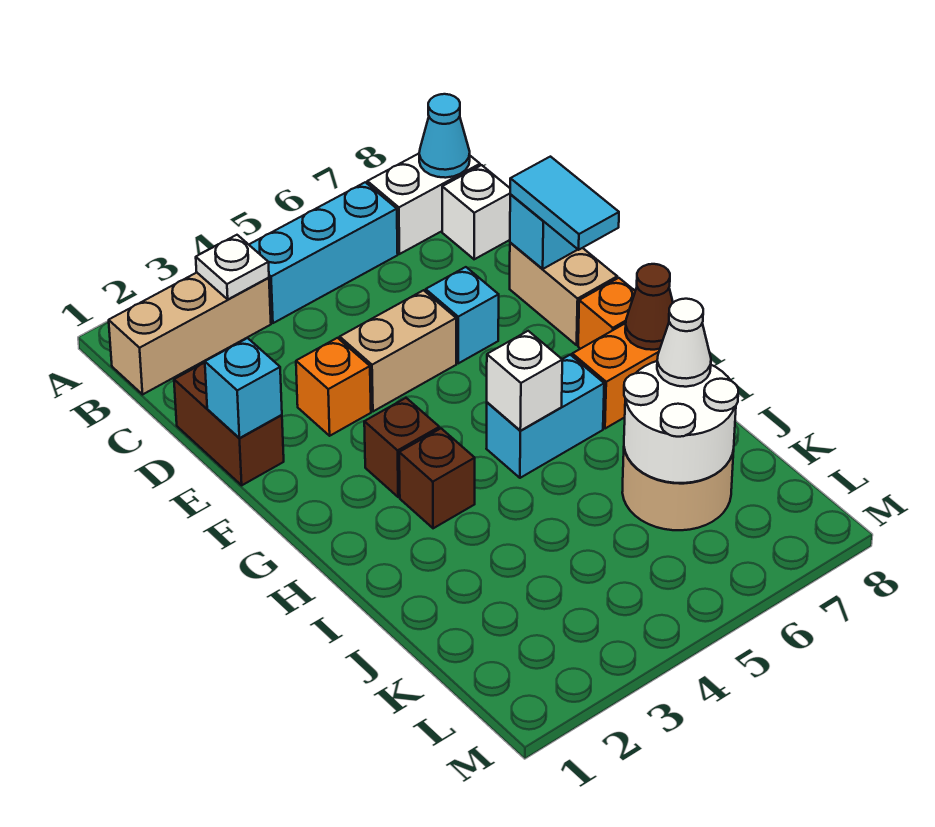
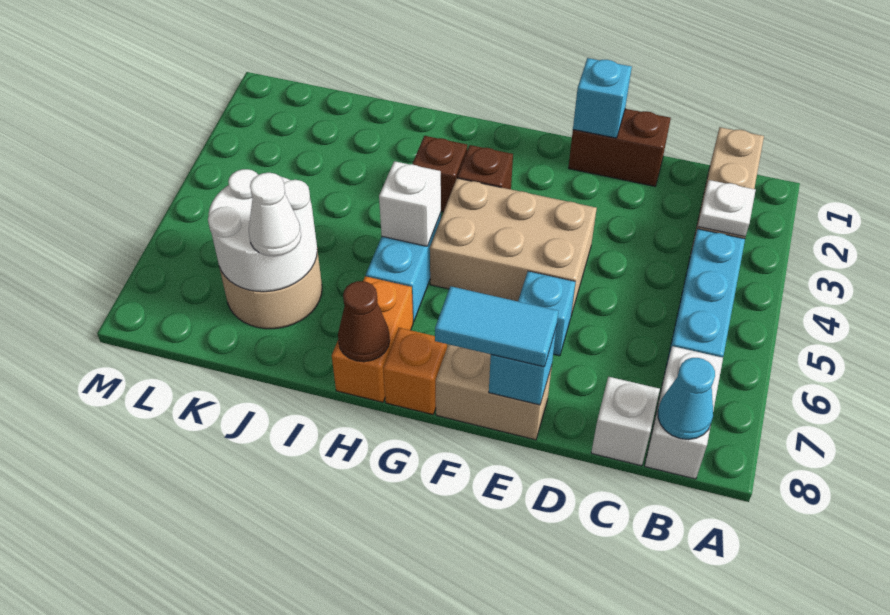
orange brick E3 level 1 -> none
tan brick E4:E5 level 1 -> tan brick E4:G5 level 1

